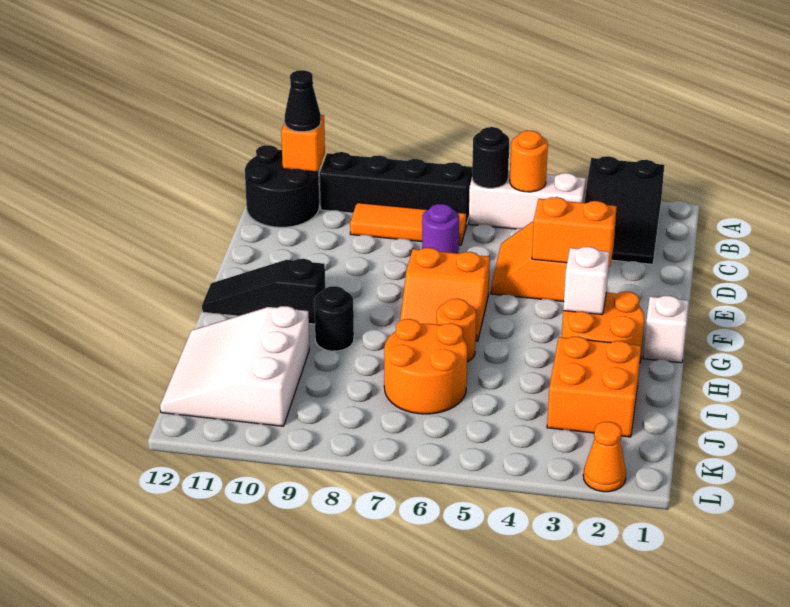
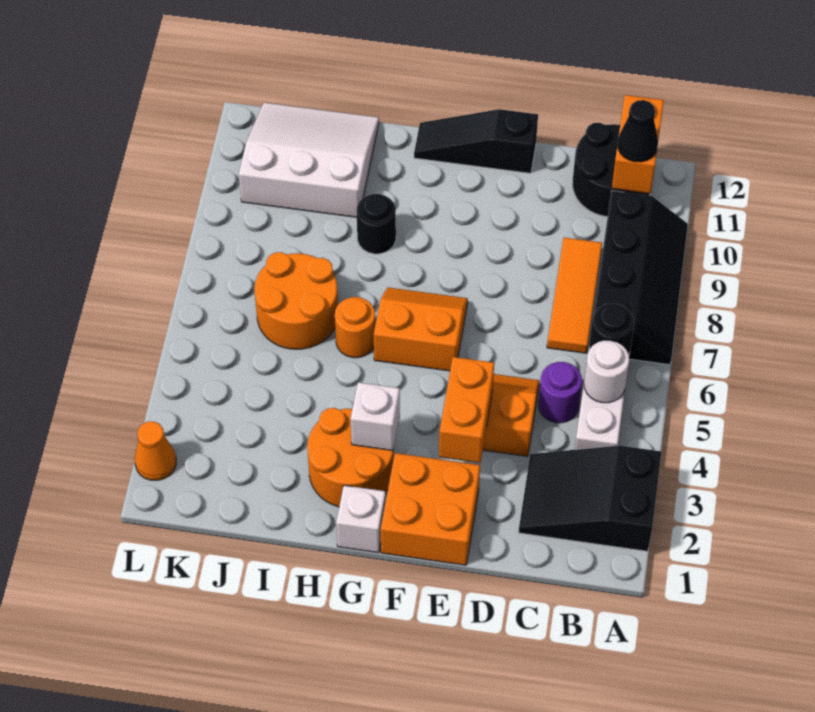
orange round brick B5 level 2 -> white round brick B5 level 2
orange brick B11 level 2 -> orange brick B11:B12 level 2
purple round brick D7 level 1 -> purple round brick C5 level 1
orange slope F6:G7 level 1 top F -> orange slope F6:G7 level 1 top 6
black slope G10:G12 level 1 top 10 -> black slope E12:G12 level 1 top E
orange brick I2:J3 level 1 -> orange brick E1:F2 level 1

